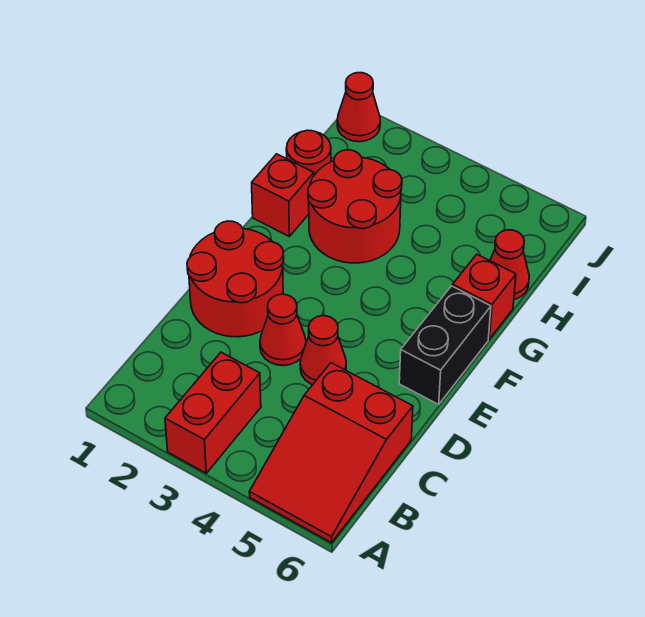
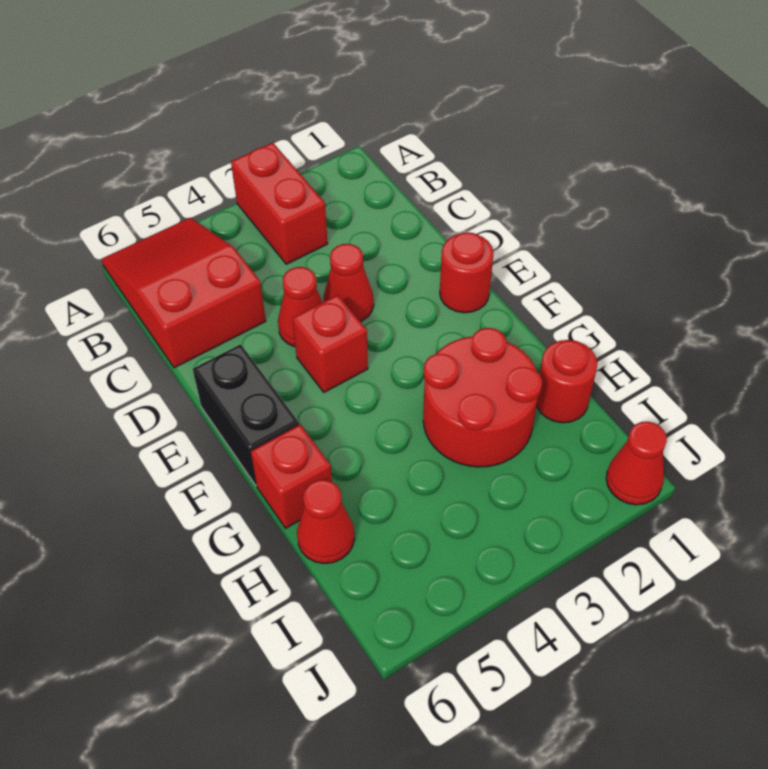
red round brick D1:E2 level 1 -> red round brick E1 level 1
red brick G1 level 1 -> red brick E4 level 1

